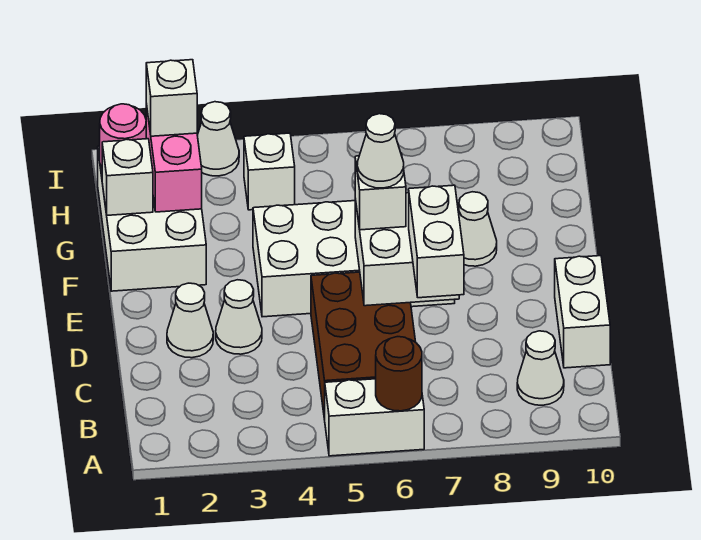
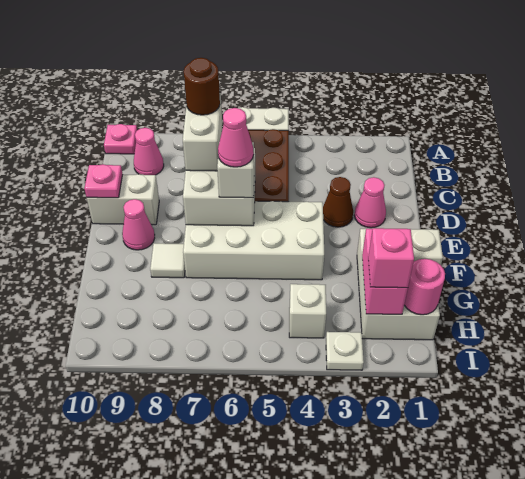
brown round brick A6 level 2 -> brown round brick C7 level 4
none -> pink plate A10 level 1
white cone B9 level 1 -> pink cone B9 level 1
white brick C10:D10 level 1 -> white brick D9:D10 level 1
white cone D2 level 1 -> pink cone D2 level 1
white cone D3 level 1 -> brown cone D3 level 1
none -> pink plate D10 level 2
white cone E6 level 4 -> pink cone E6 level 4
none -> pink cone E9 level 1
white cone F8 level 1 -> white tile F8 level 1
white brick H2 level 3 -> pink brick H2 level 3
white cone I3 level 1 -> white plate I3 level 1

